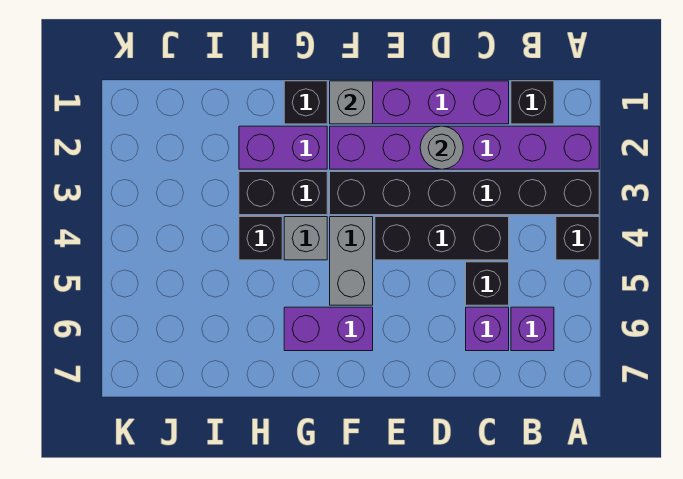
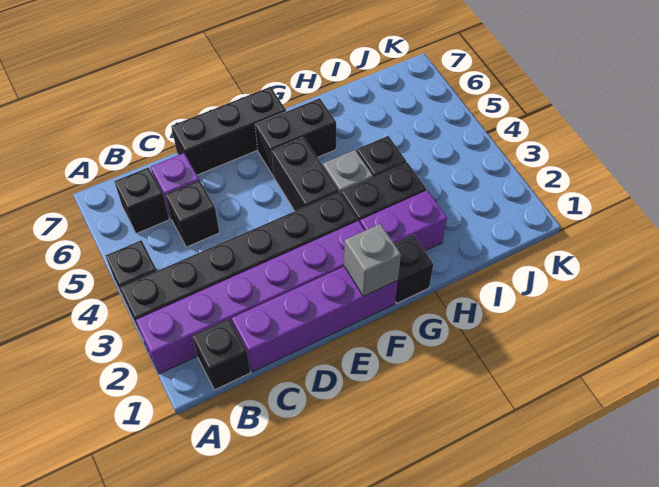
purple brick B6 level 1 -> black brick B6 level 1
black brick C4:E4 level 1 -> black brick D7:F7 level 1
grey round brick D2 level 2 -> none
grey brick F4:F5 level 1 -> black brick F4:F5 level 1
purple brick F6:G6 level 1 -> black brick F6:G6 level 1

